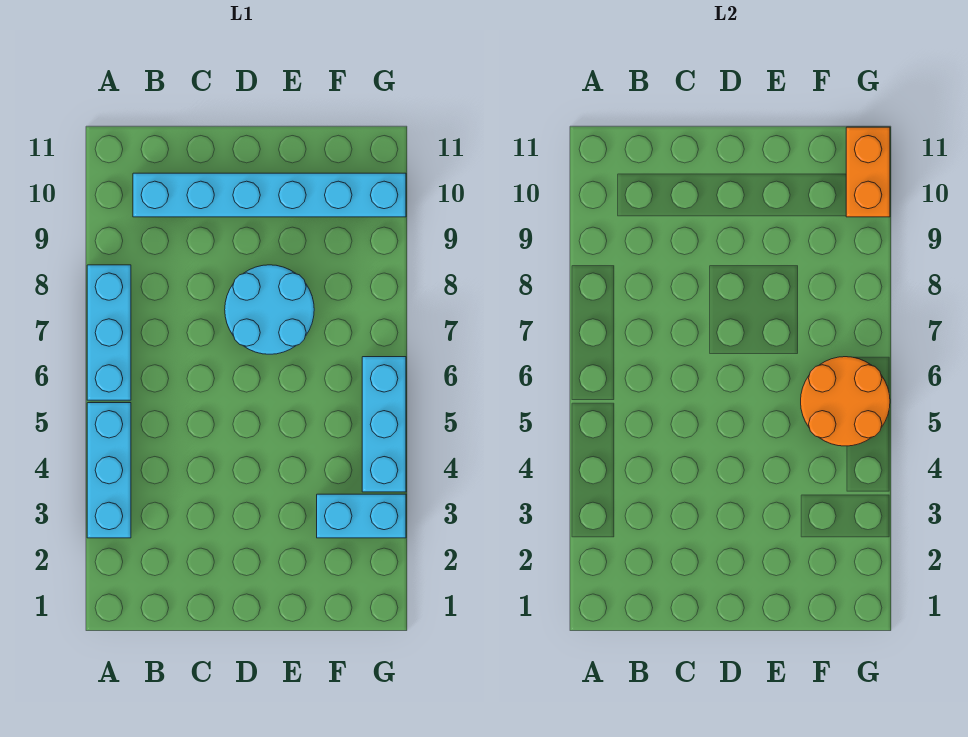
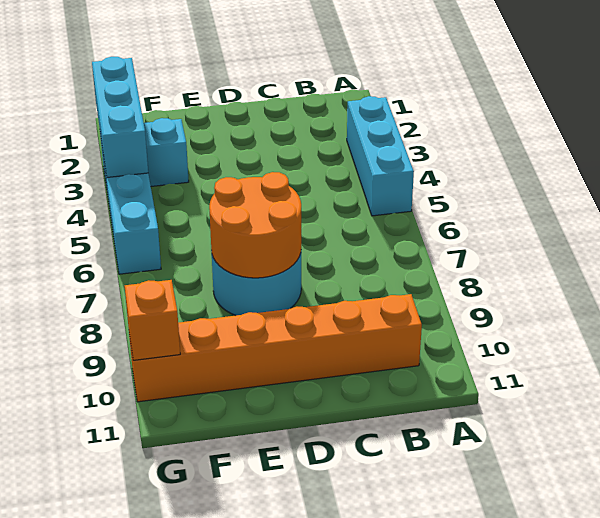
cyan brick A6:A8 level 1 -> cyan brick G2:G4 level 2
cyan brick B10:G10 level 1 -> orange brick B10:G10 level 1
orange round brick F5:G6 level 2 -> orange round brick D7:E8 level 2
orange brick G10:G11 level 2 -> orange brick G10 level 2

